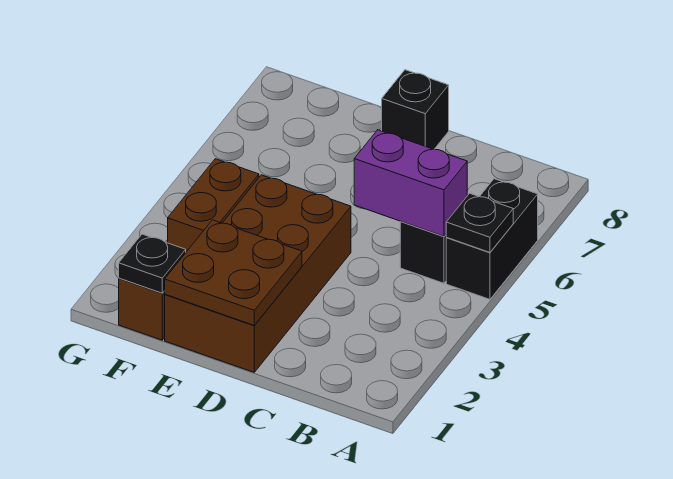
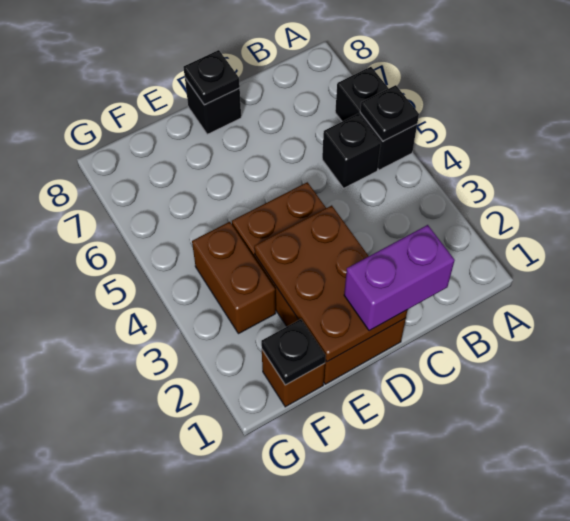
purple brick B5:C5 level 2 -> purple brick C1:D1 level 3
brown plate D1:E2 level 2 -> brown plate D1:E3 level 2
none -> black plate D8 level 2

